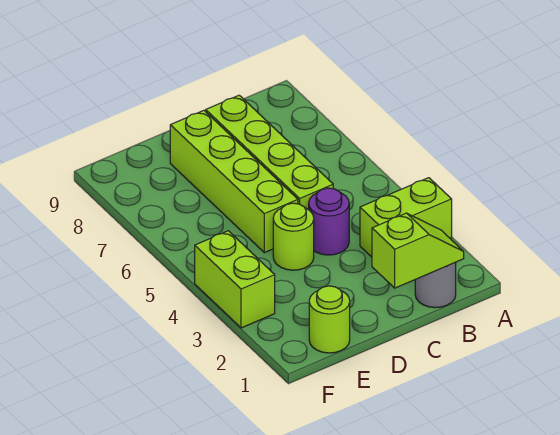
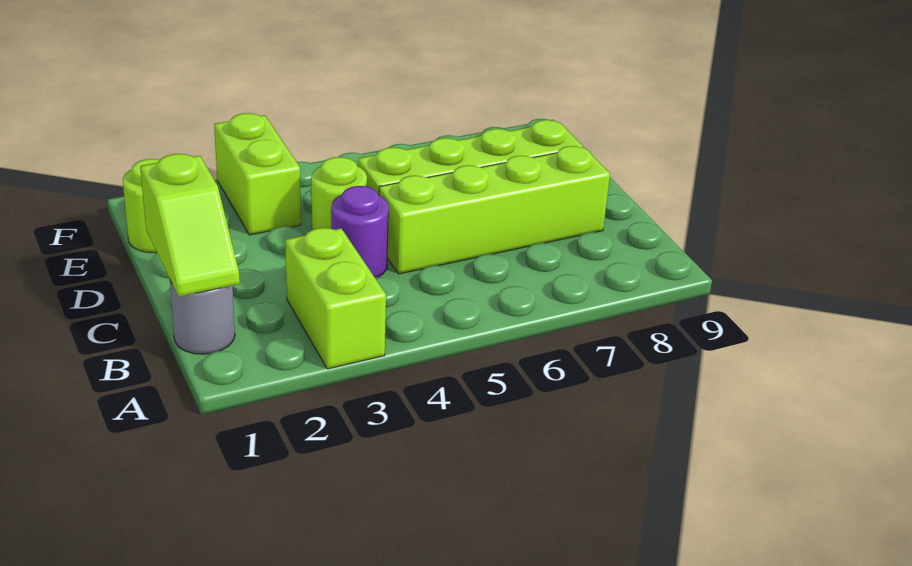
lime brick F3:F4 level 1 -> lime brick E3:F3 level 1

